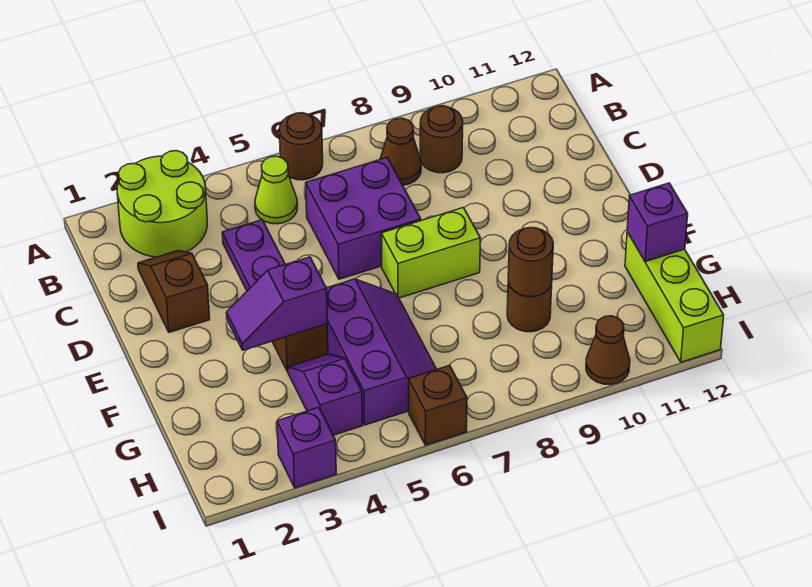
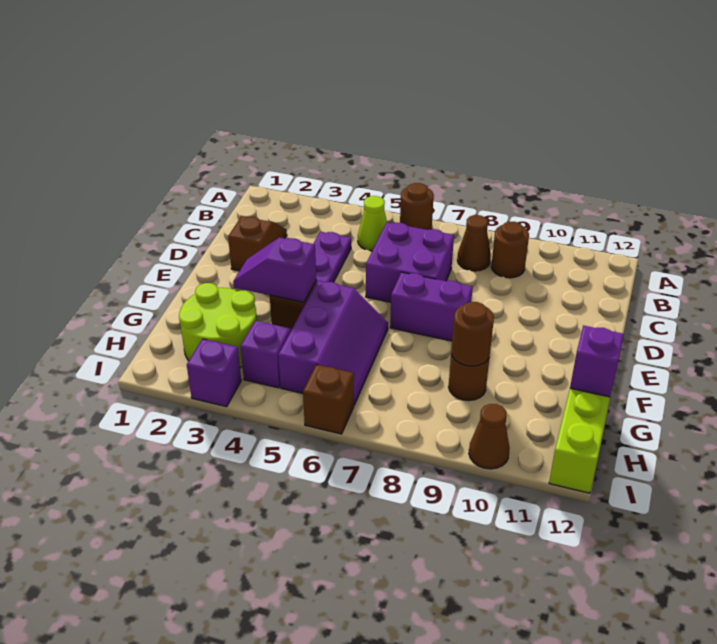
lime round brick A2:B3 level 1 -> lime round brick G2:H3 level 1
lime brick E7:E8 level 1 -> purple brick E7:E8 level 1

